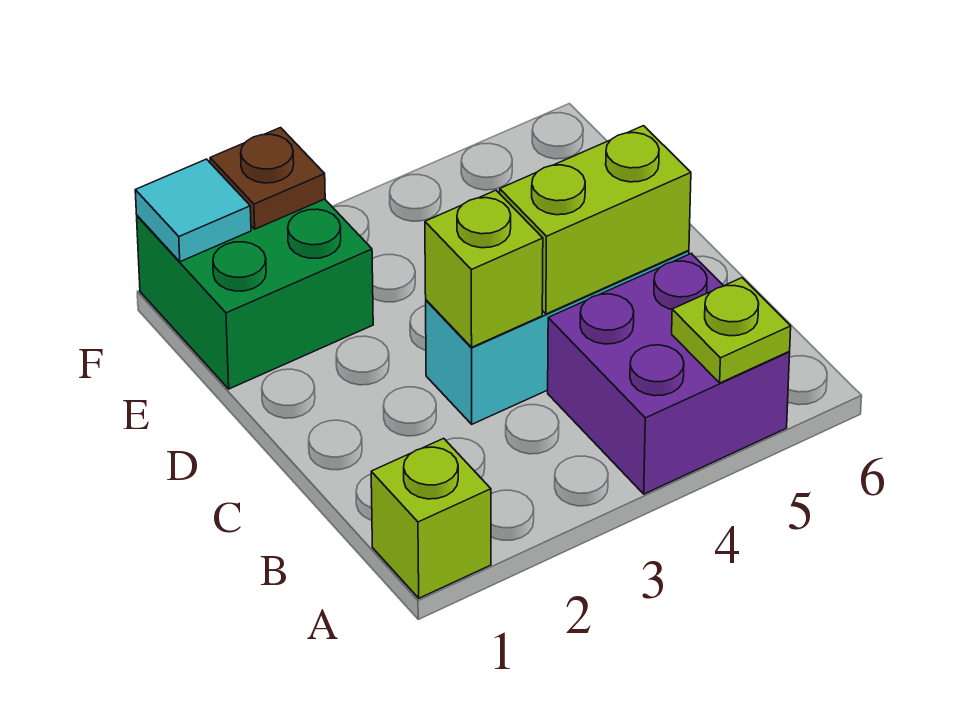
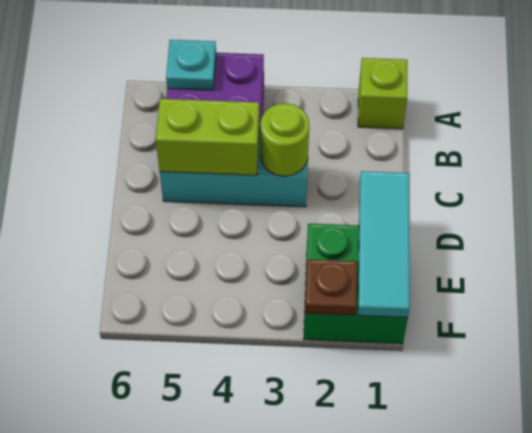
lime plate A5 level 2 -> cyan plate A5 level 2
lime brick C3 level 2 -> lime round brick C3 level 2
cyan tile F1 level 2 -> cyan tile D1:F1 level 2

